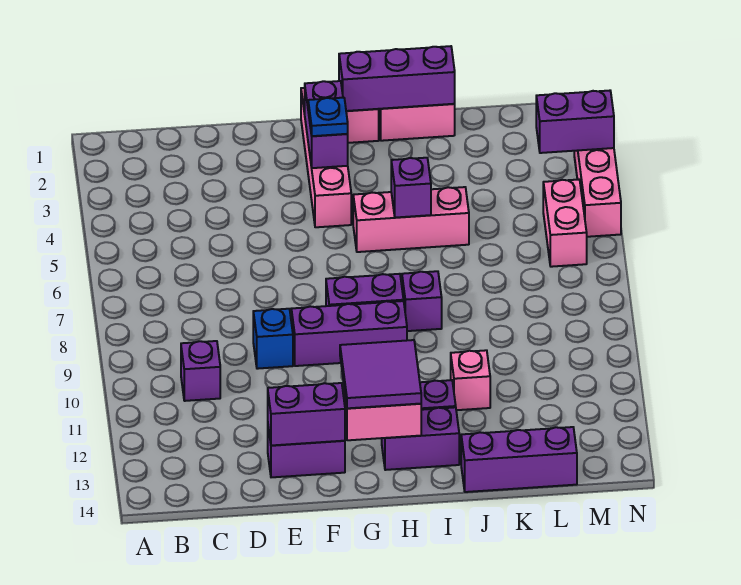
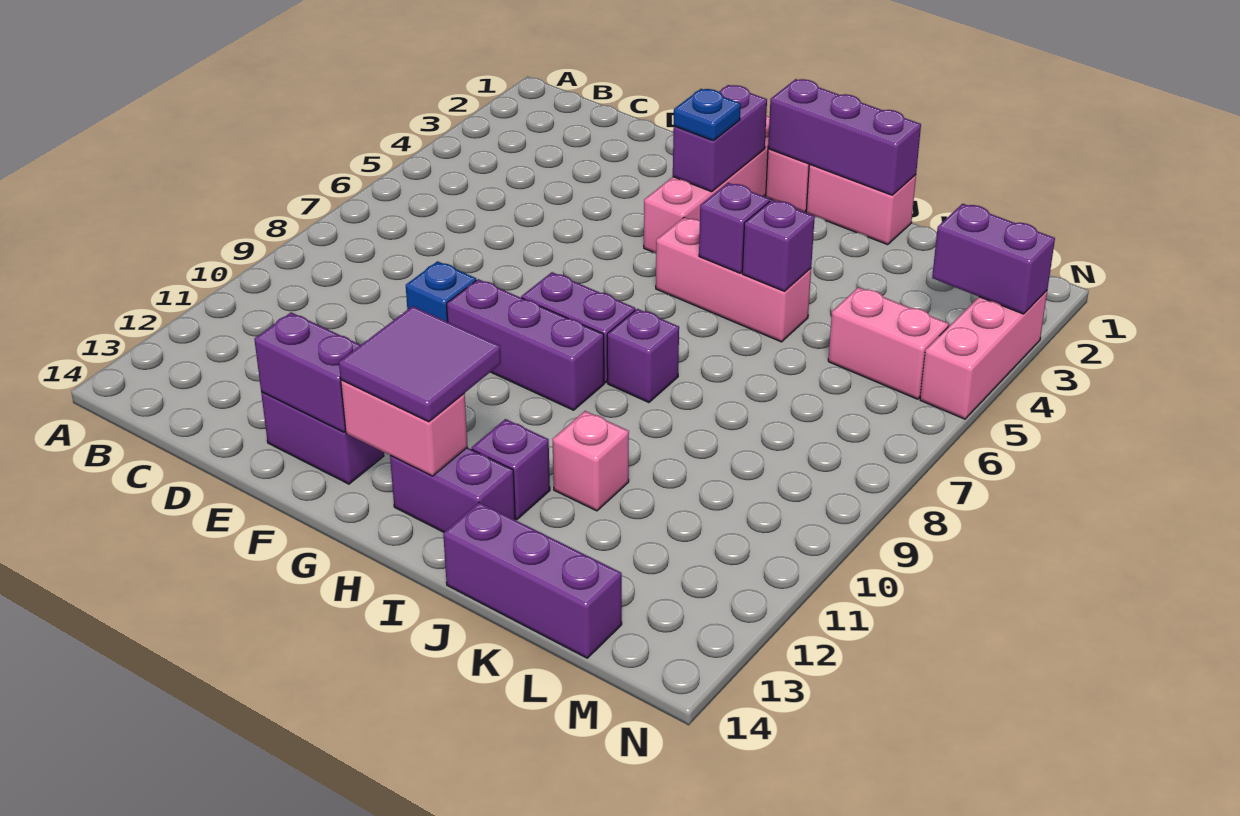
purple brick C10 level 1 -> purple brick J5 level 2
pink brick M5:M6 level 1 -> pink brick L5:M5 level 1

